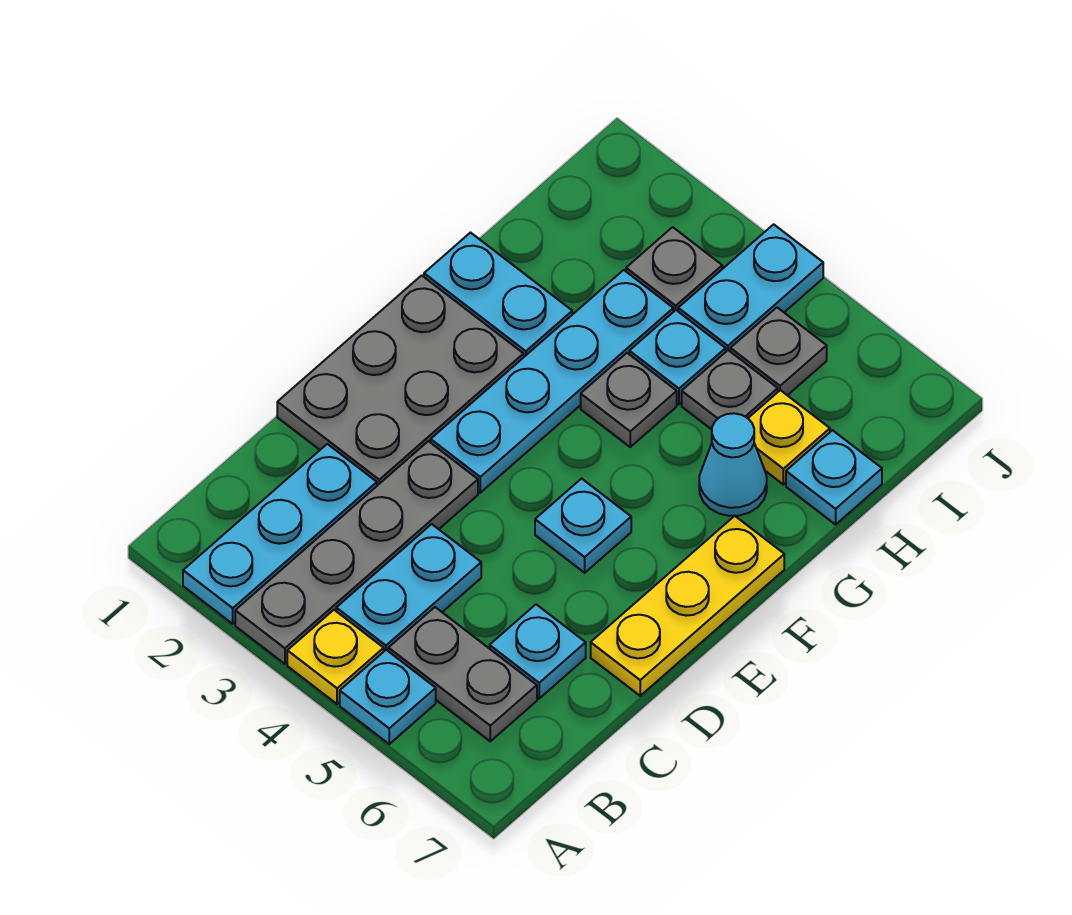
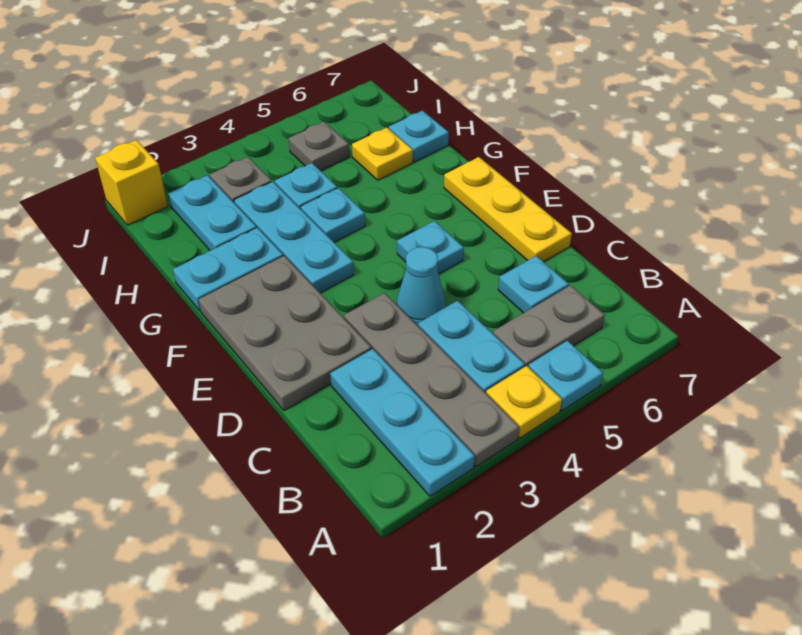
cyan plate E3:H3 level 1 -> cyan plate F3:H3 level 1
grey plate G4 level 1 -> cyan plate G4 level 1
cyan cone G6 level 1 -> cyan cone D4 level 1
grey plate H5 level 1 -> none
cyan plate I4:J4 level 1 -> cyan plate H2:I2 level 1
none -> yellow brick J1 level 1

